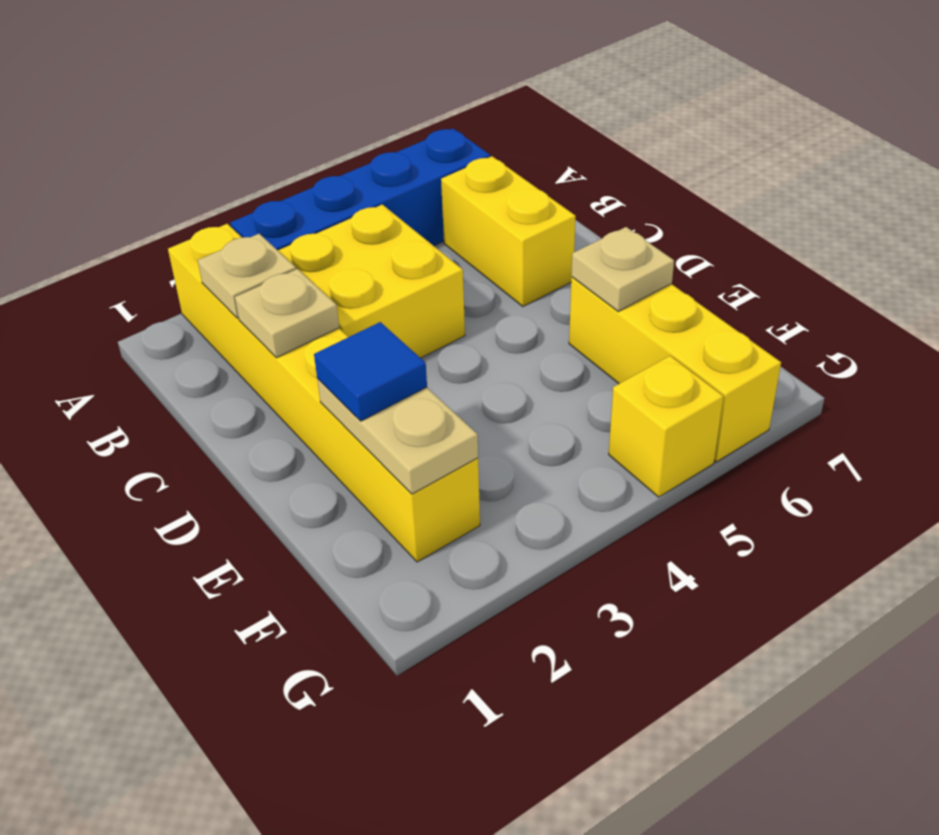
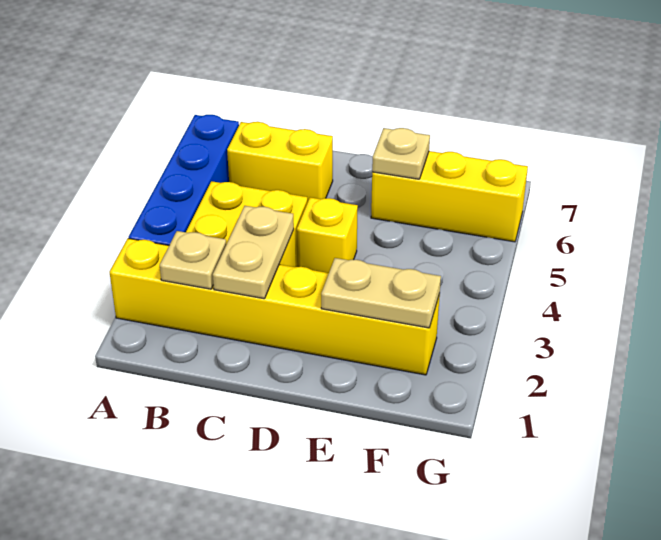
tan plate C2 level 2 -> tan plate C2:C3 level 2
blue tile E2 level 3 -> none
yellow brick G5 level 1 -> yellow brick D4 level 1

